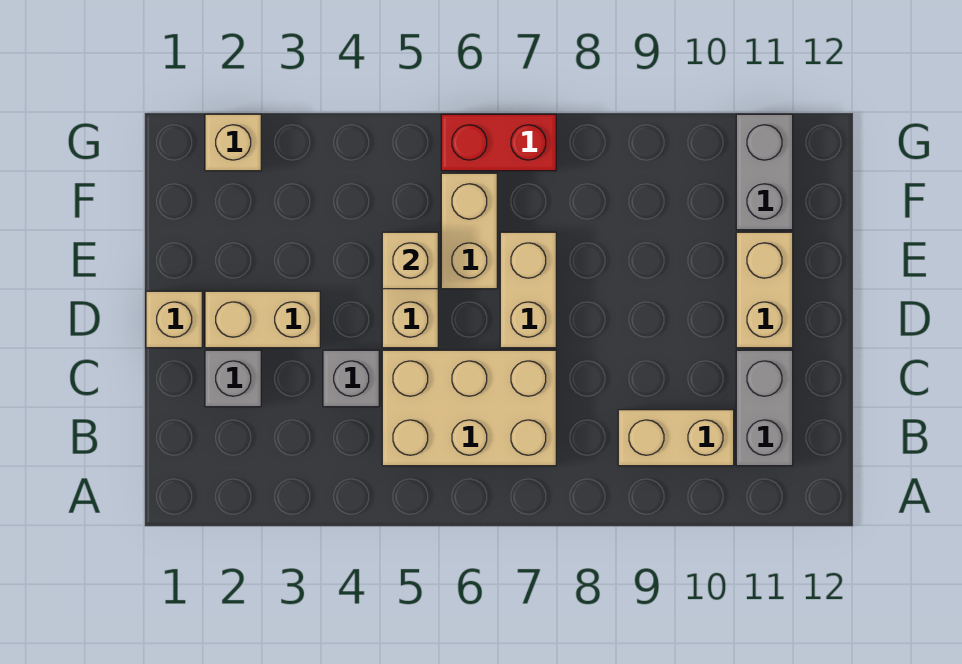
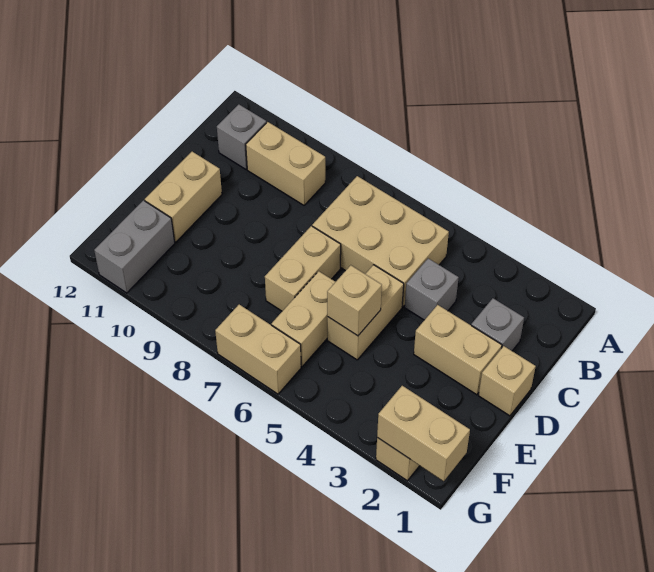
grey brick B11:C11 level 1 -> grey brick B11 level 1
none -> tan brick G1:G2 level 2
red brick G6:G7 level 1 -> tan brick G6:G7 level 1

